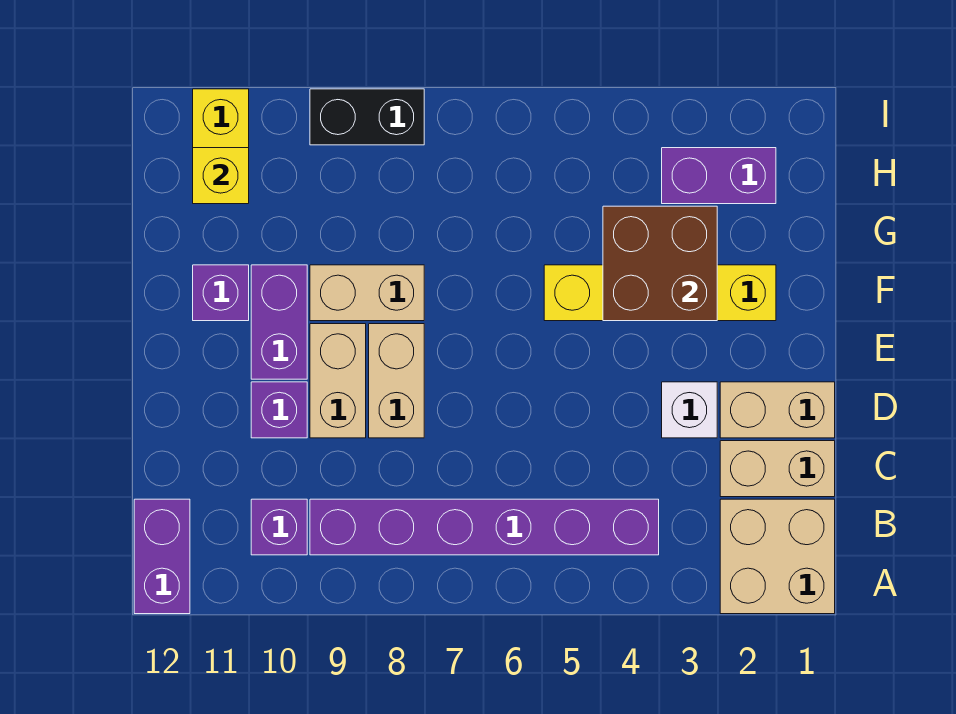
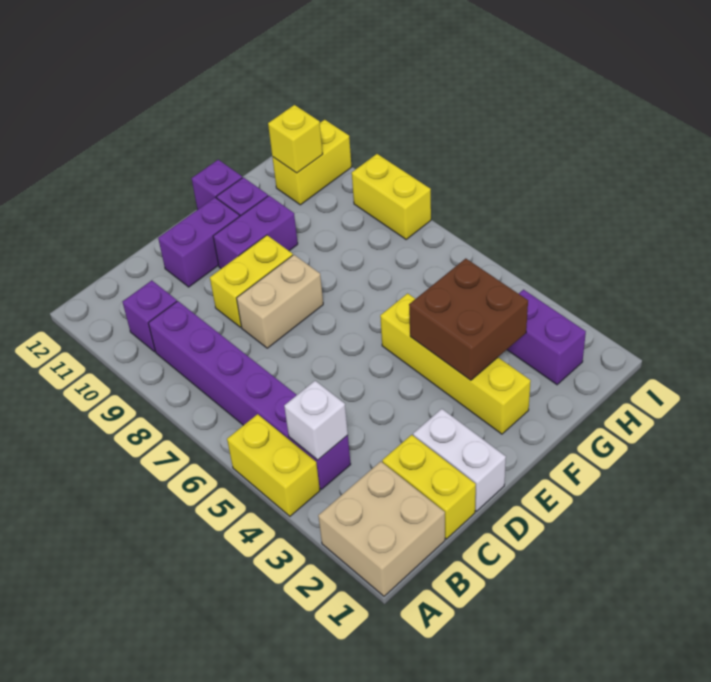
none -> yellow brick A4:A5 level 1
purple brick A12:B12 level 1 -> purple brick D11:E11 level 1
tan brick C1:C2 level 1 -> yellow brick C1:C2 level 1
tan brick D1:D2 level 1 -> white brick D1:D2 level 1
white brick D3 level 1 -> white brick B4 level 2
tan brick D9:E9 level 1 -> yellow brick D9:E9 level 1
purple brick D10 level 1 -> purple brick F12 level 1
tan brick F8:F9 level 1 -> none
black brick I8:I9 level 1 -> yellow brick I8:I9 level 1

